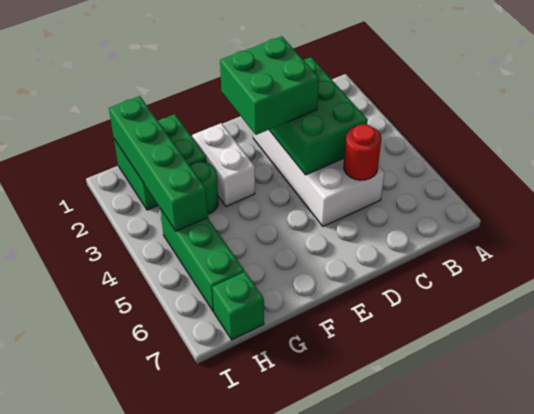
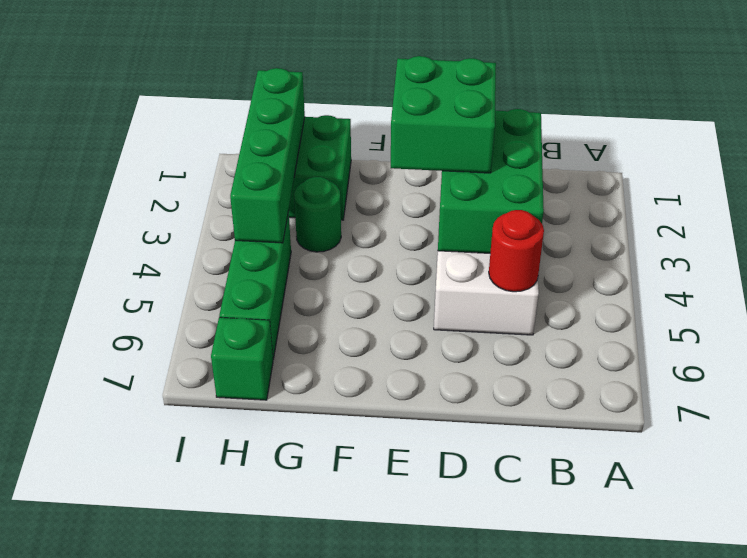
white brick F2:F3 level 1 -> none

